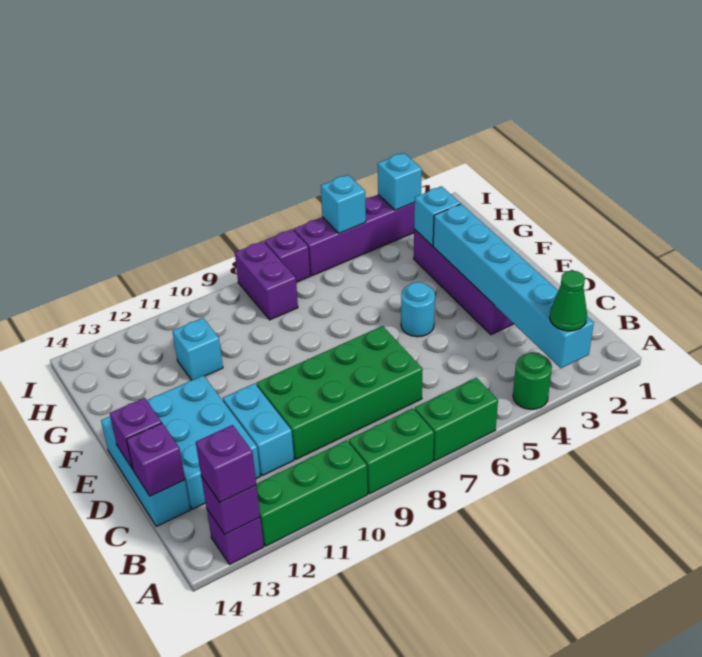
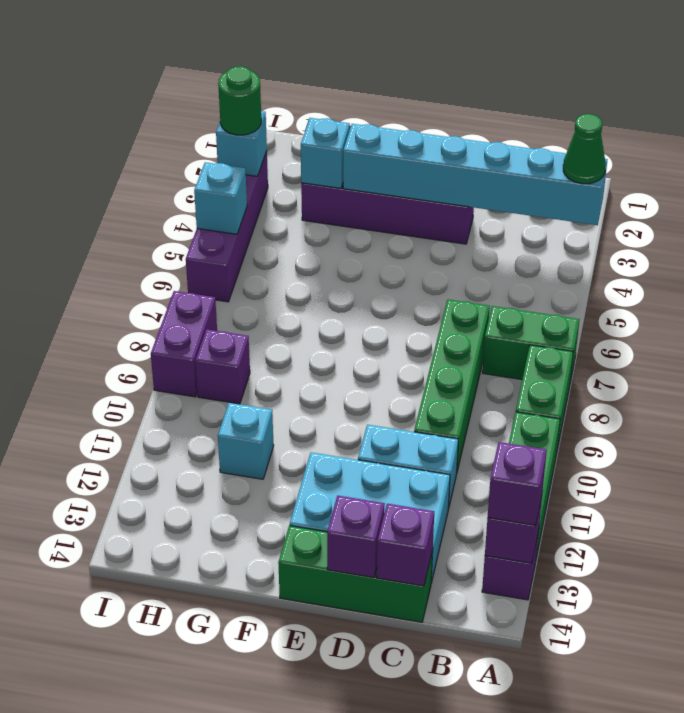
green round brick A4 level 1 -> green round brick I3 level 3
green brick A6:A7 level 1 -> green brick A7:B7 level 1
green brick C7:D10 level 1 -> green brick C7:C10 level 1
cyan brick C14:E14 level 1 -> green brick C14:E14 level 1
cyan round brick E5 level 1 -> none
purple brick H8:I8 level 1 -> purple brick I8:I9 level 1
purple brick I7 level 1 -> purple brick H9 level 1

